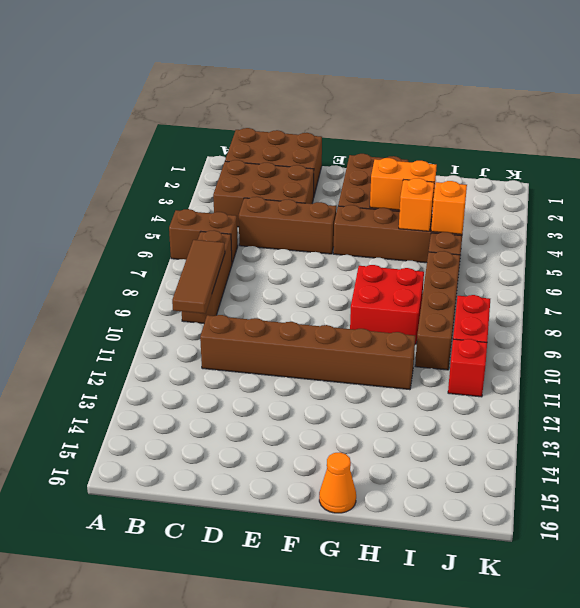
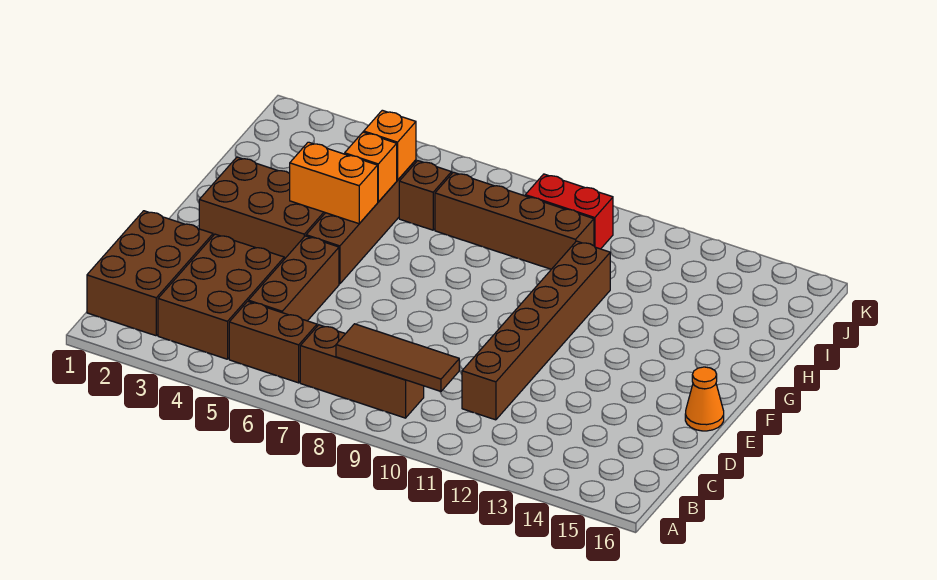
brown brick A6:B6 level 1 -> brown brick B5:B6 level 1
orange brick G4:H4 level 2 -> orange brick G4:G5 level 2
red brick G8:H9 level 1 -> none
orange cone G16 level 1 -> orange cone E16 level 1
red brick J11 level 1 -> none

